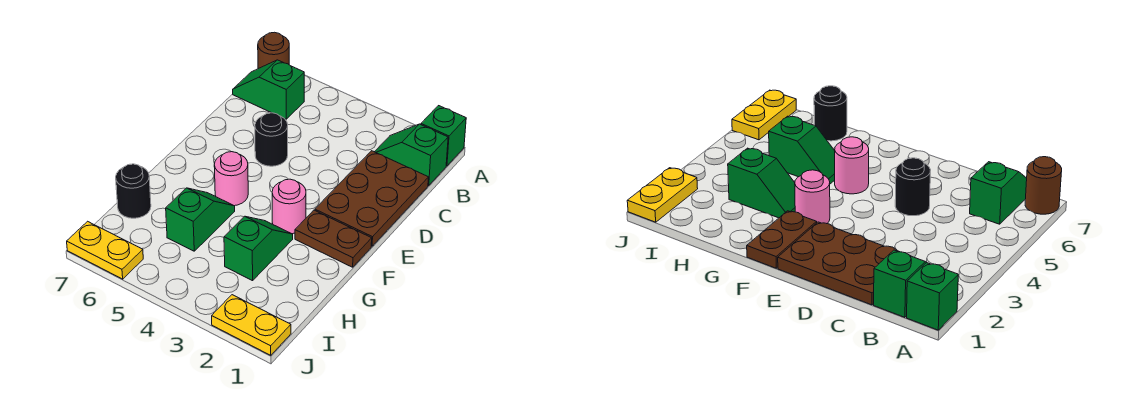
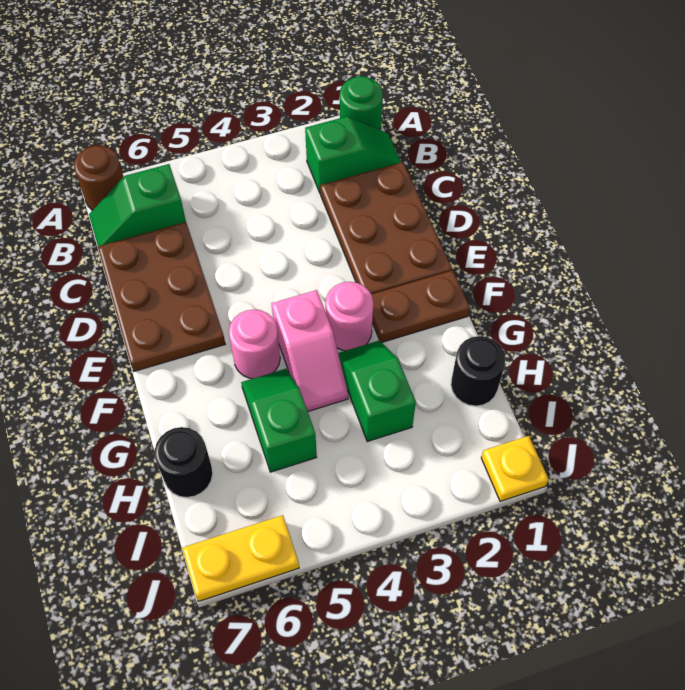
green brick A1 level 1 -> green round brick A1 level 1
green slope B1:B2 level 1 top 1 -> green slope B1:B2 level 1 top 2
none -> brown plate C6:E7 level 1
black round brick D5 level 1 -> black round brick H1 level 1
none -> pink slope F4:G4 level 1 top F
yellow plate J1:J2 level 1 -> yellow plate J1 level 1

